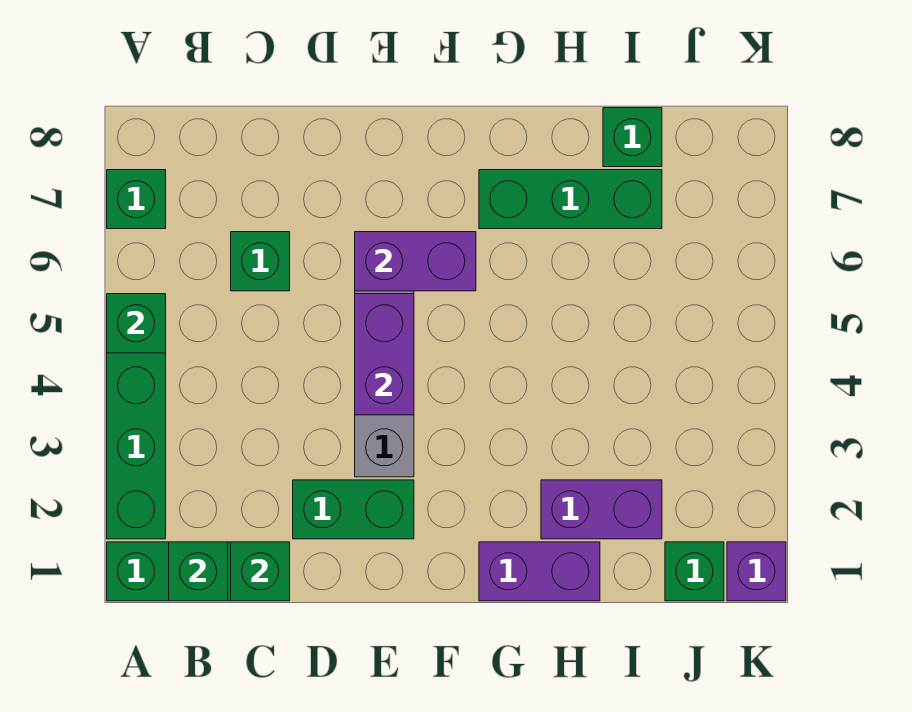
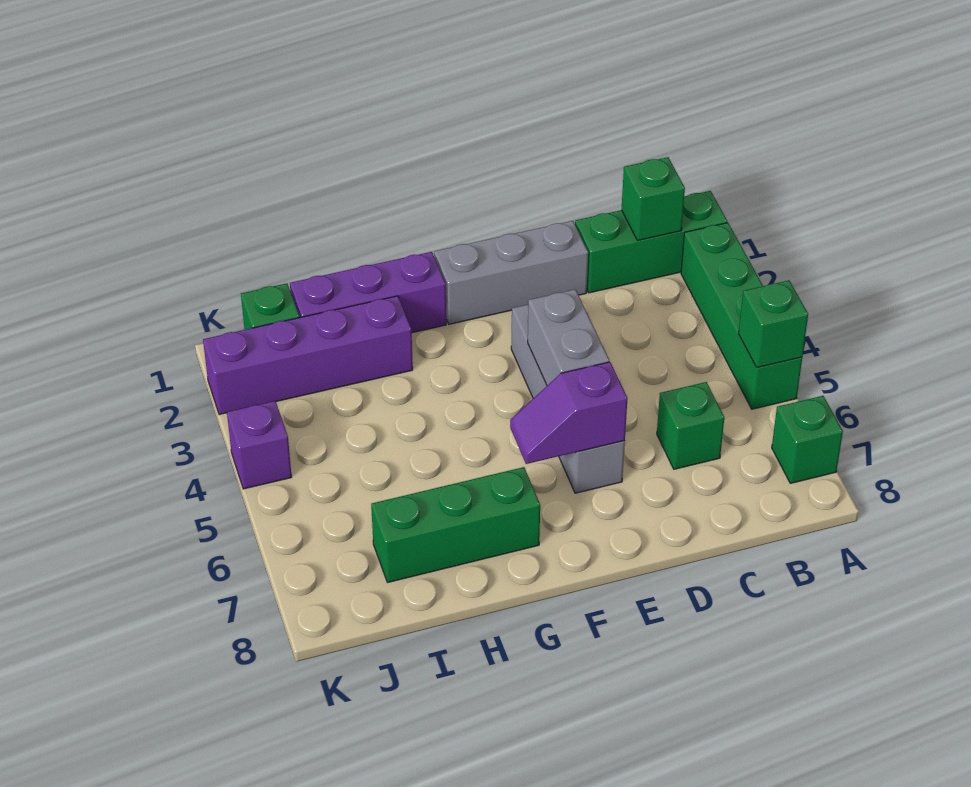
green brick C1 level 2 -> none
none -> grey brick D1:F1 level 1
green brick D2:E2 level 1 -> none
purple brick E4:E5 level 2 -> grey brick E4:E5 level 2
purple brick E6:F6 level 2 -> purple slope E6:F6 level 2 top E
purple brick G1:H1 level 1 -> purple brick G1:I1 level 1
purple brick H2:I2 level 1 -> purple brick H2:K2 level 1
green brick I8 level 1 -> none
purple brick K1 level 1 -> purple brick K4 level 1

